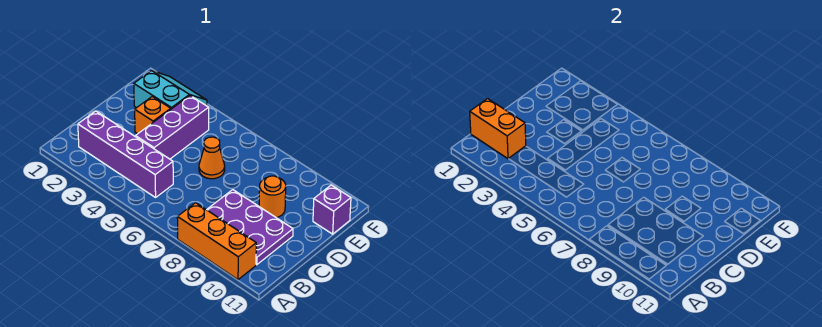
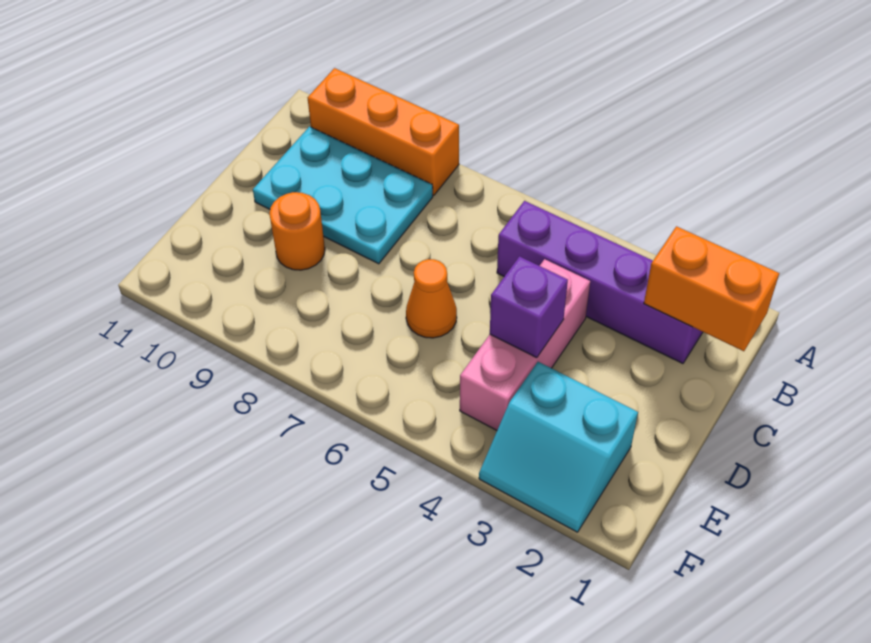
purple plate B8:C10 level 1 -> cyan plate B8:C10 level 1
purple brick C4:E4 level 1 -> pink brick C4:E4 level 1
orange brick D3 level 1 -> none
purple brick E11 level 1 -> purple brick D4 level 2

